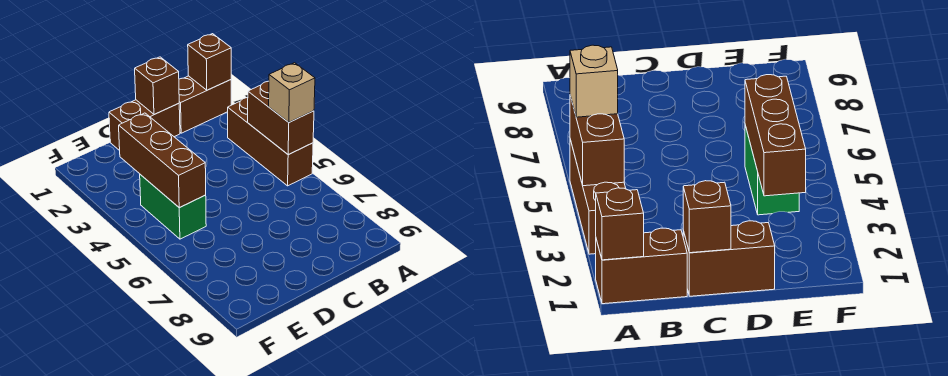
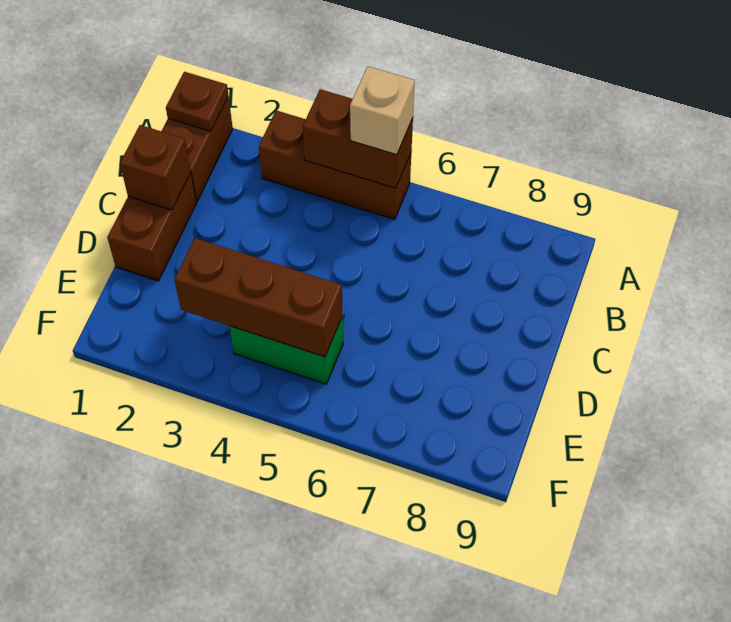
brown brick A1 level 2 -> brown plate A1 level 2

